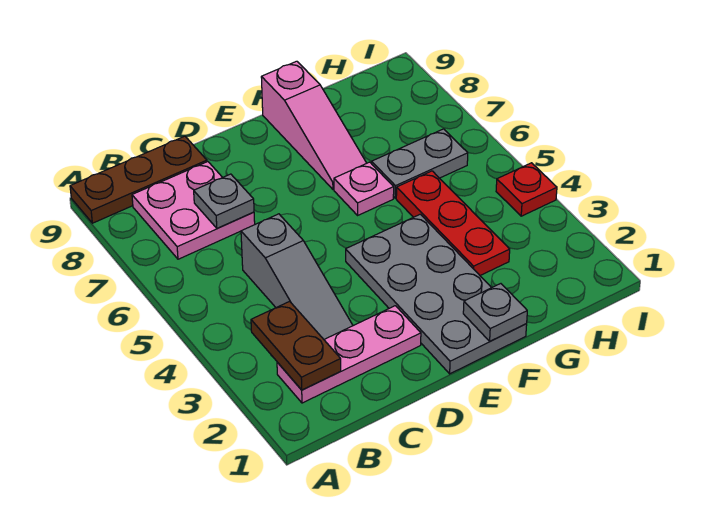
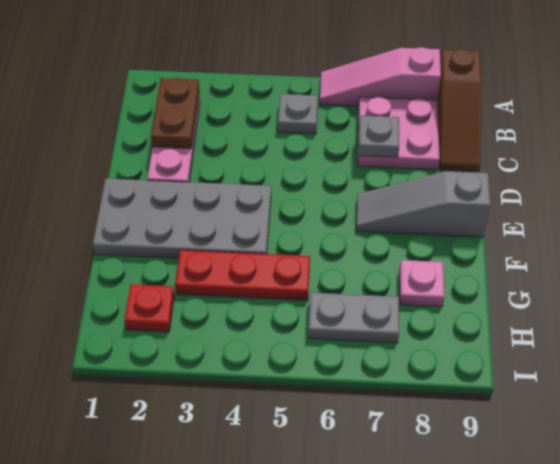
brown plate A9:C9 level 1 -> brown slope A9:C9 level 1 top A
brown plate B2:B3 level 2 -> brown plate B2:C2 level 2
grey slope C3:C5 level 1 top 5 -> grey slope E7:E9 level 1 top 9
grey plate F1 level 2 -> grey plate B5 level 1
pink plate F6 level 1 -> pink plate G8 level 1
pink slope F7:F9 level 1 top 9 -> pink slope A6:A8 level 1 top 8
grey plate G6:H6 level 1 -> grey plate H6:H7 level 1
red plate I4 level 1 -> red plate H2 level 1

